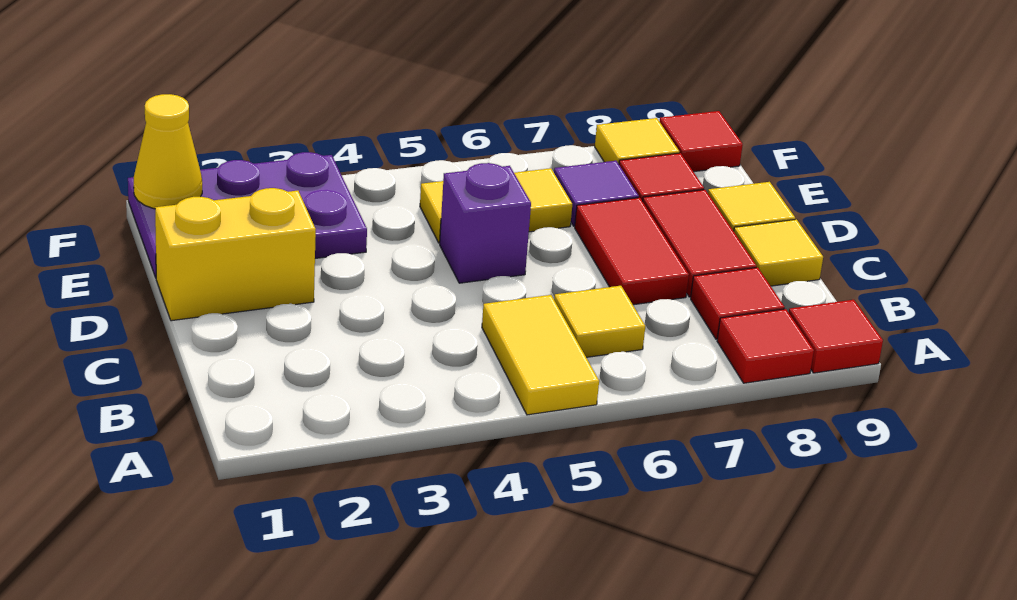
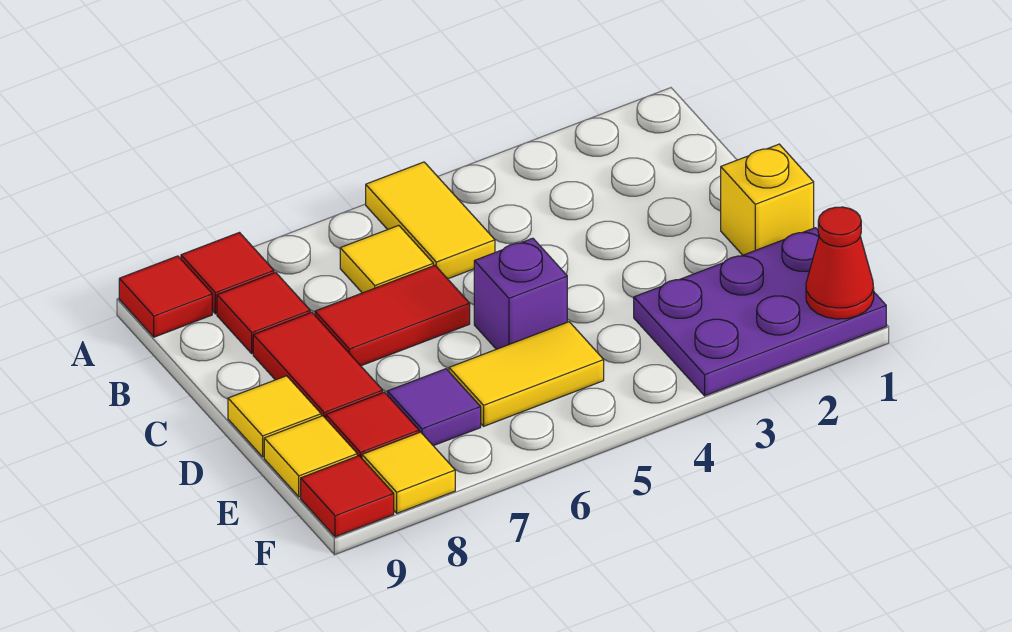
red tile C7:D7 level 1 -> red tile C6:C7 level 1
yellow tile C9 level 1 -> yellow tile E9 level 1
yellow brick D1:D2 level 1 -> yellow brick D1 level 1
yellow cone F1 level 2 -> red cone F1 level 2

